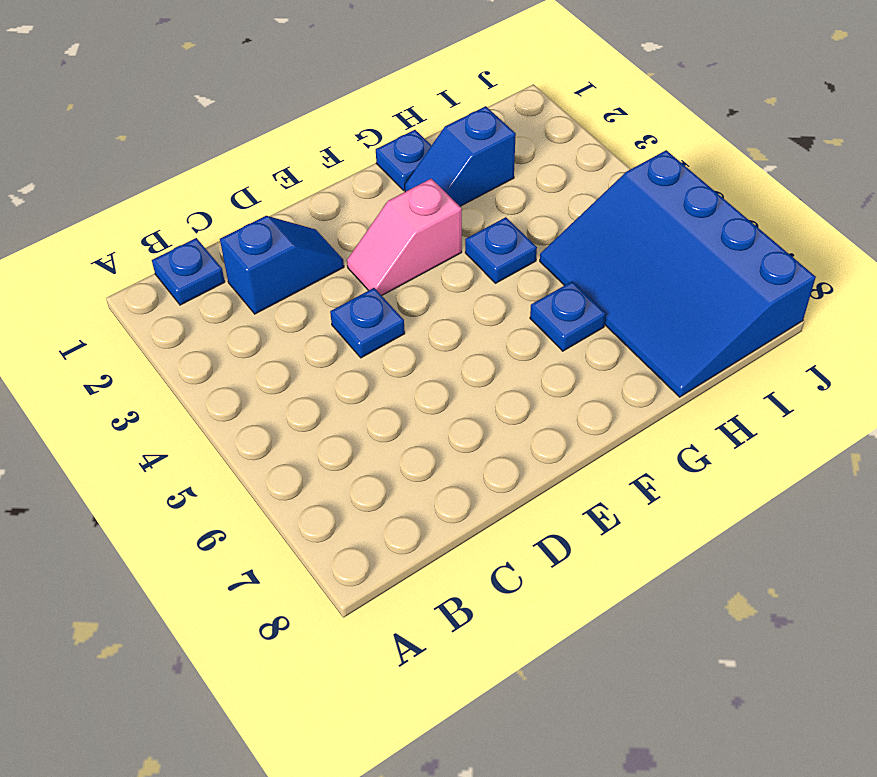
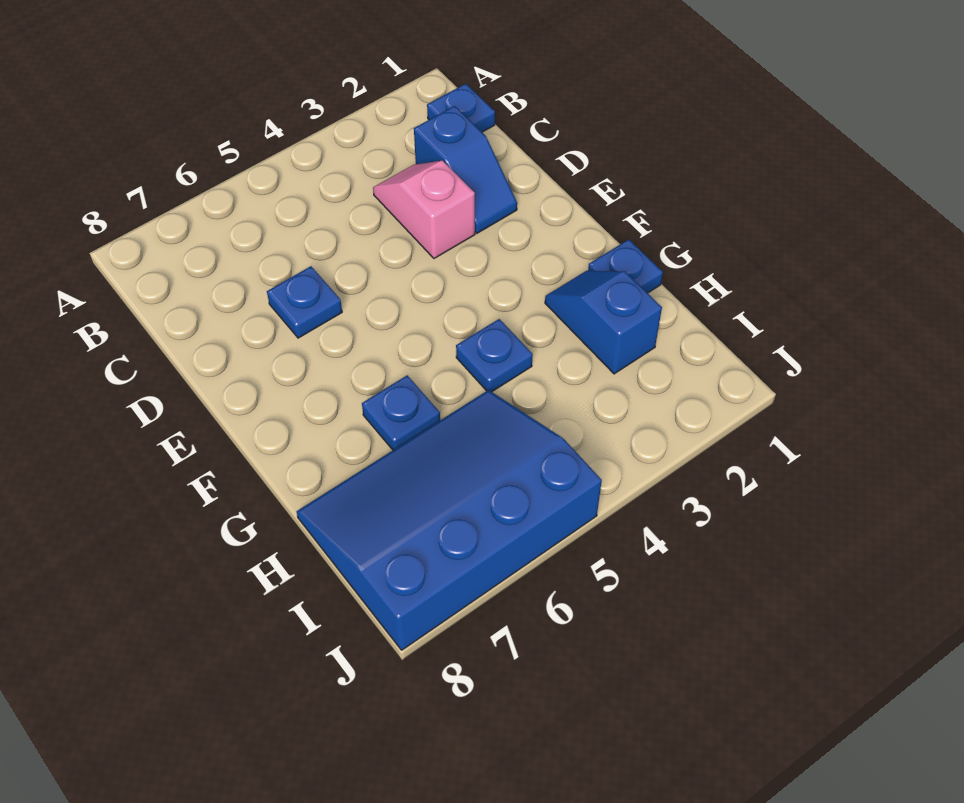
blue plate D4 level 1 -> blue plate D6 level 1
pink slope E3:F3 level 1 top F -> pink slope C3:D3 level 1 top D

